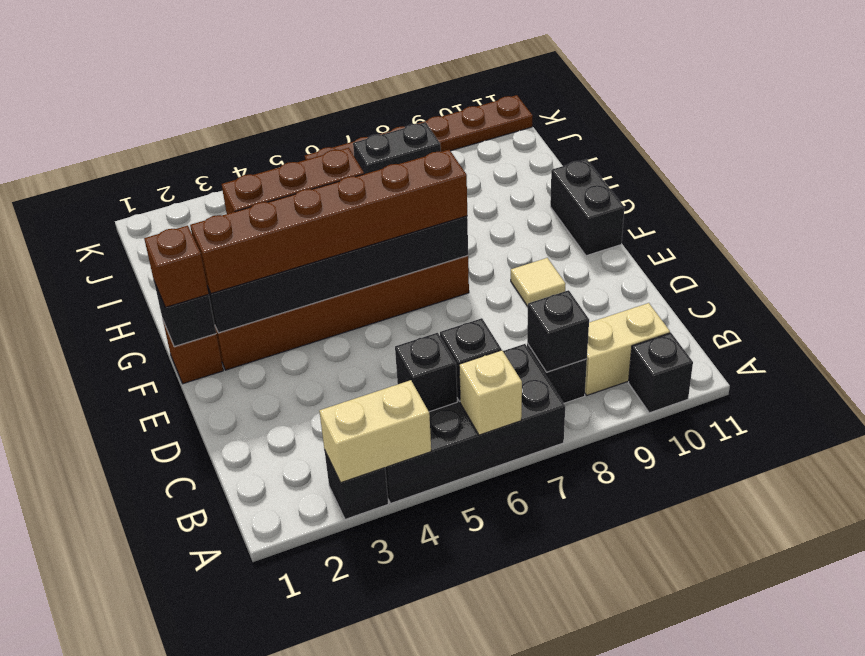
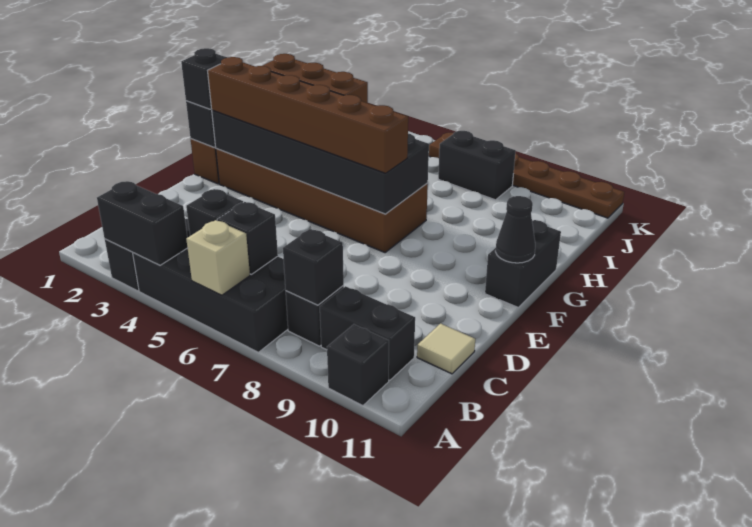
tan brick A3:A4 level 2 -> black brick A3:A4 level 2
tan brick B9:B10 level 1 -> black brick B9:B10 level 1
tan tile E9 level 1 -> tan tile C11 level 1
brown brick F1 level 3 -> black brick F1 level 3
none -> black cone F11 level 2

